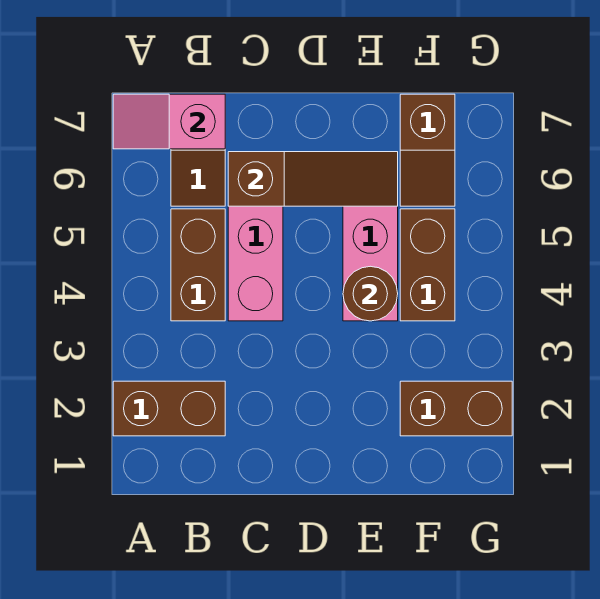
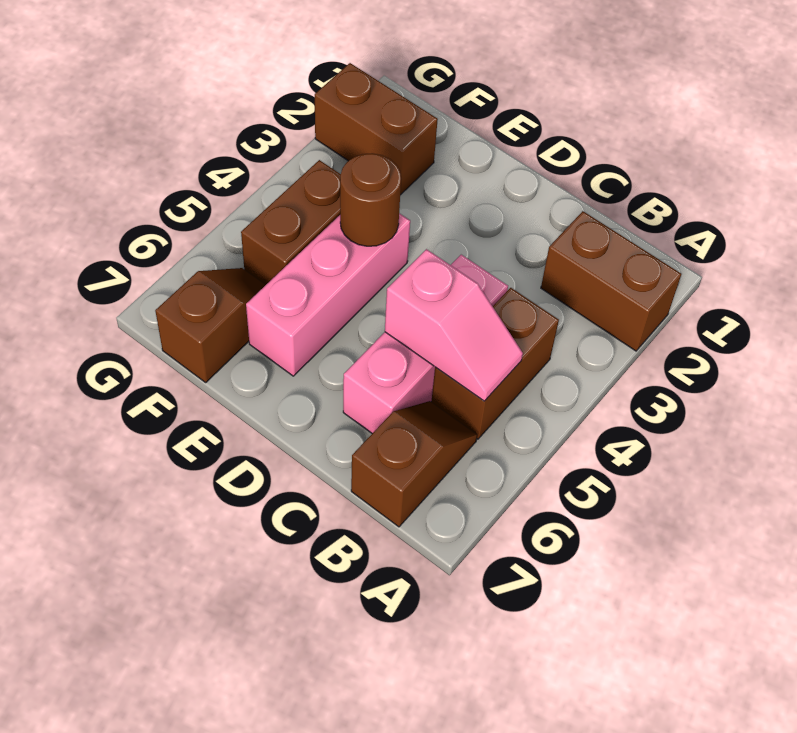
pink slope A7:B7 level 2 top B -> pink slope B5:C5 level 2 top C
brown slope C6:E6 level 2 top C -> none

